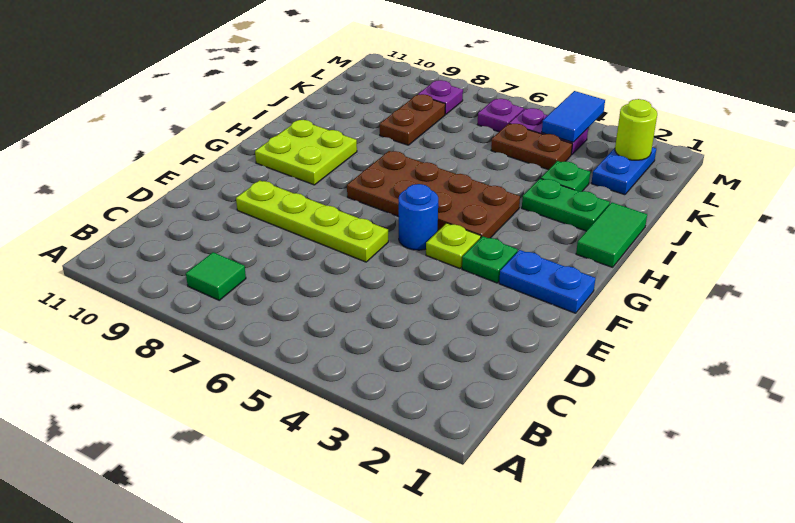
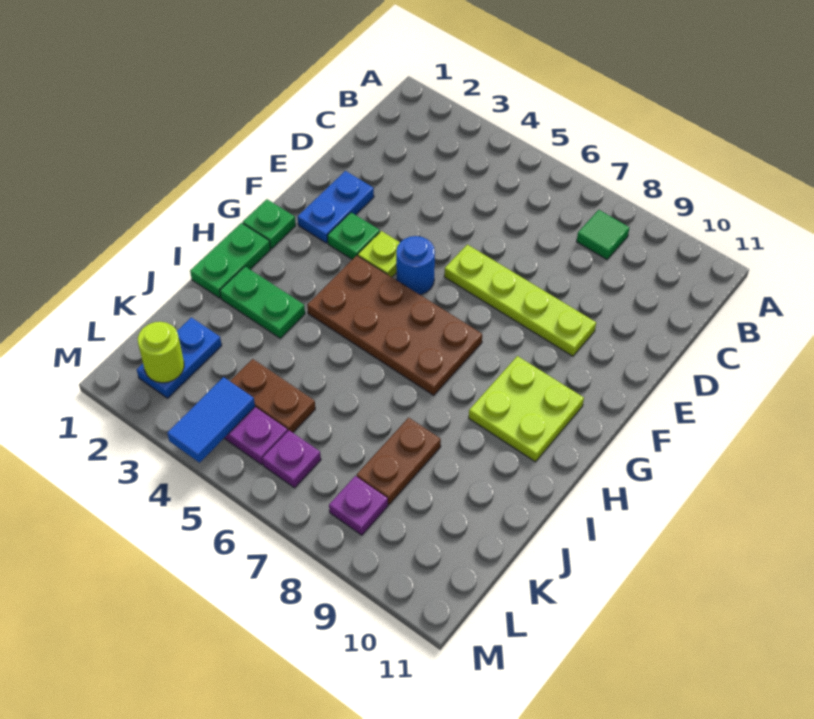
blue plate F1:F2 level 1 -> blue plate E2:F2 level 1
green tile H1:I1 level 1 -> green plate H1:I1 level 1
green plate J3 level 1 -> green plate G1 level 1

